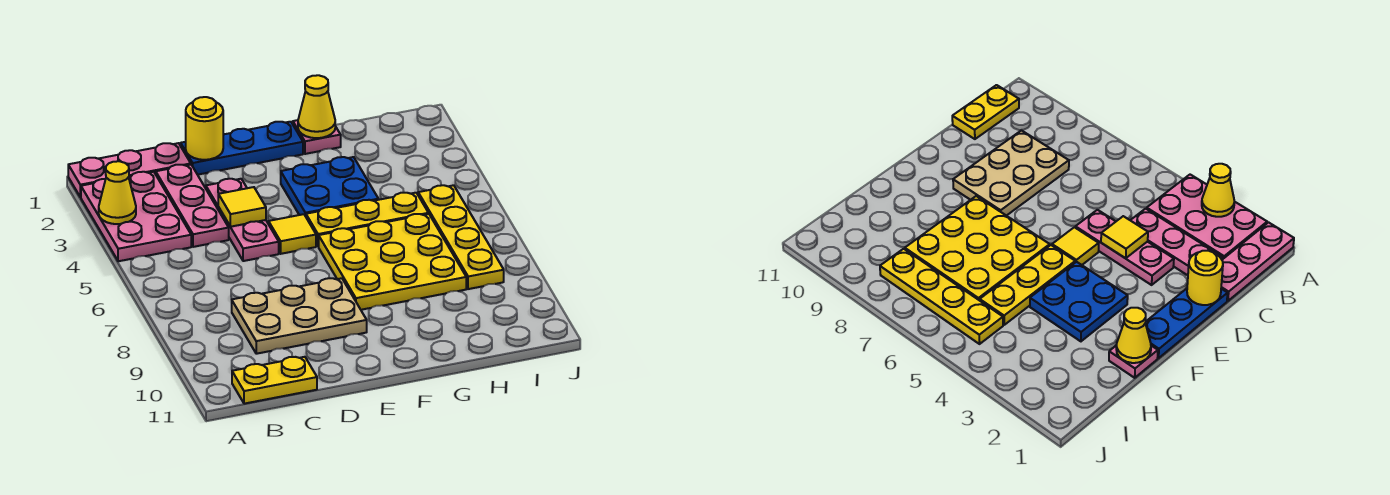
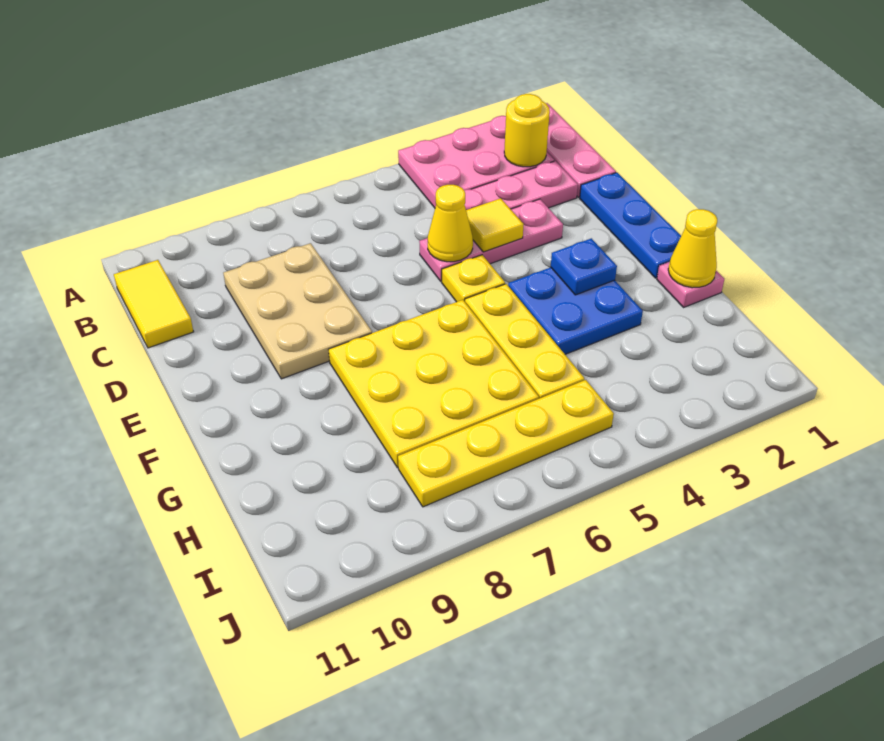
yellow cone A3 level 2 -> yellow cone D5 level 2
yellow plate B11:C11 level 1 -> yellow tile B11:C11 level 1
yellow round brick D1 level 2 -> yellow round brick B2 level 2
yellow tile E5 level 1 -> yellow plate E5 level 1
none -> blue plate F3 level 2

